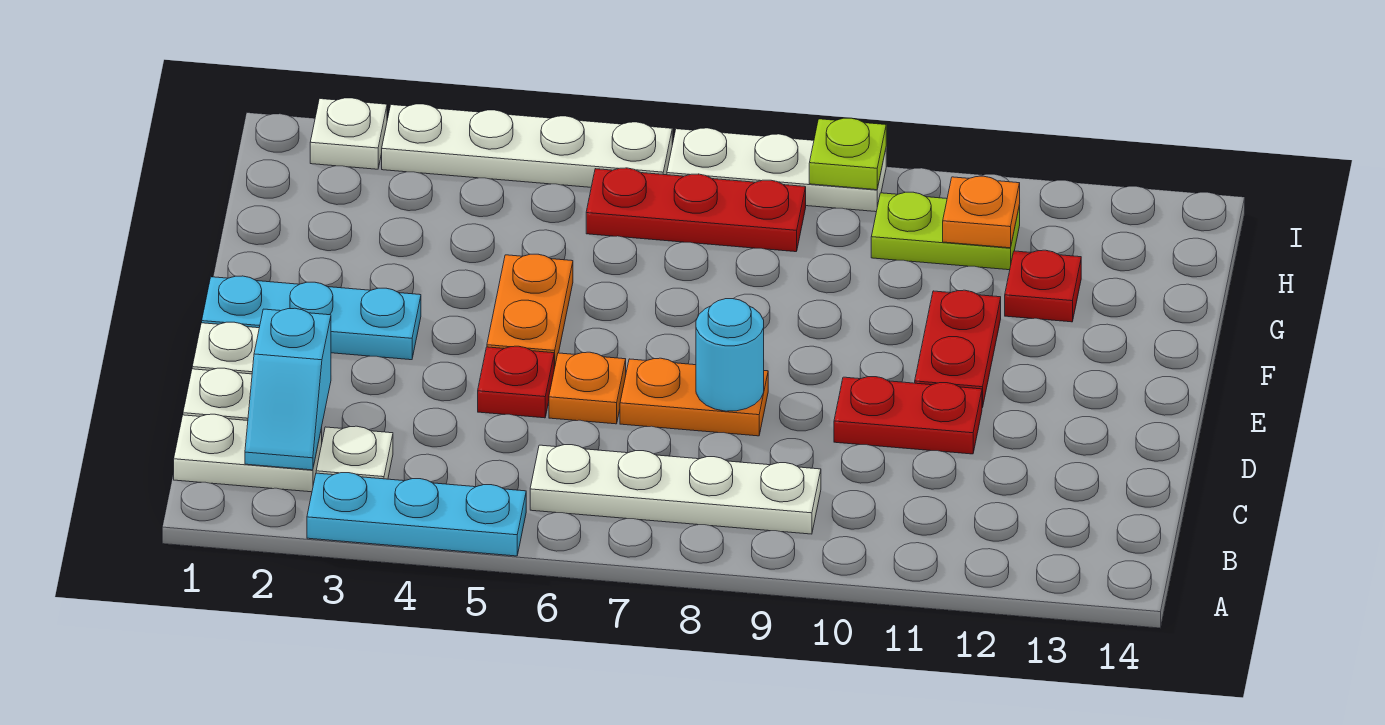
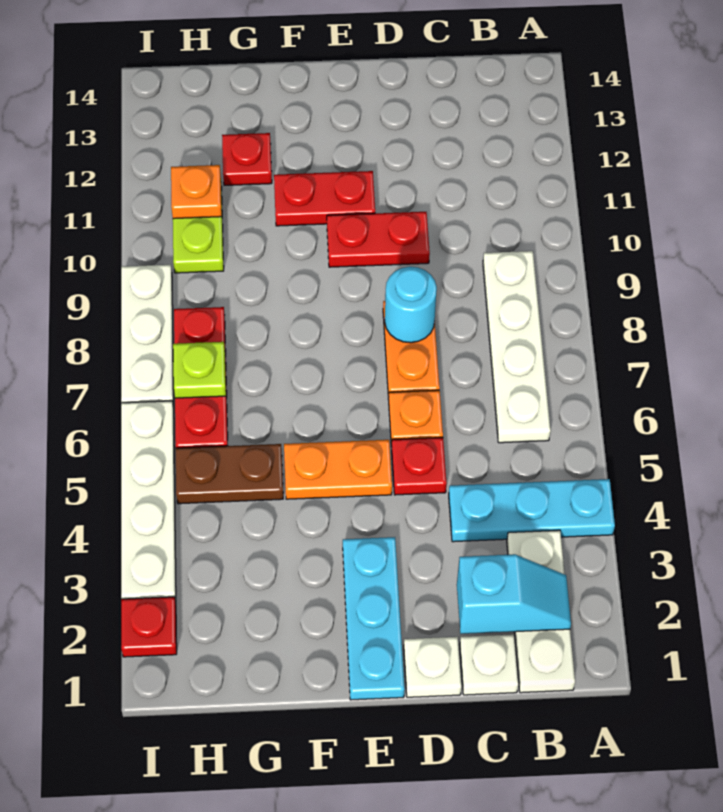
cyan plate A3:A5 level 1 -> cyan plate A4:C4 level 1
red plate D10:D11 level 1 -> red plate D10:E10 level 1
none -> brown plate G5:H5 level 1
white plate I2 level 1 -> red plate I2 level 1
lime plate I9 level 2 -> lime plate H7 level 2

